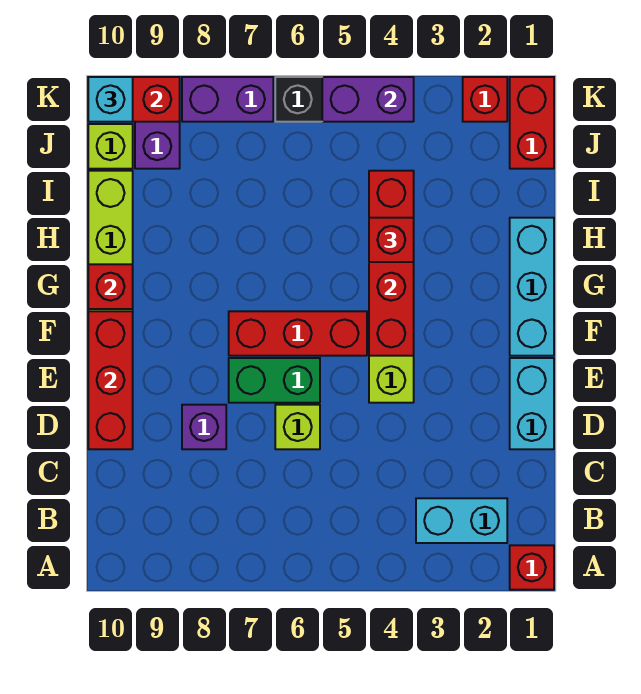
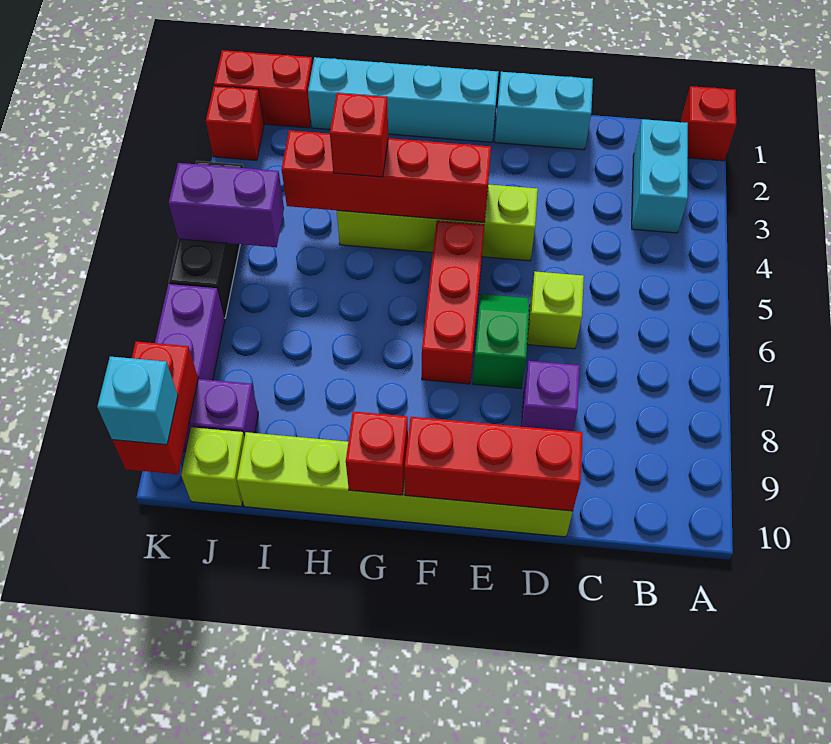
green brick E6:E7 level 1 -> green slope E6:E7 level 1 top 7
cyan brick F1:H1 level 1 -> cyan brick F1:I1 level 1
purple brick K4:K5 level 2 -> purple brick J5:K5 level 2

